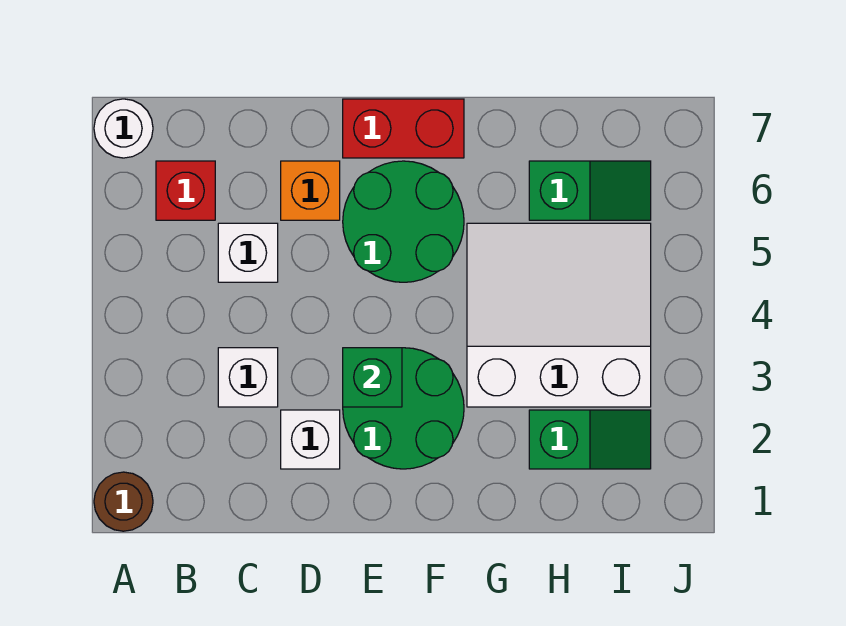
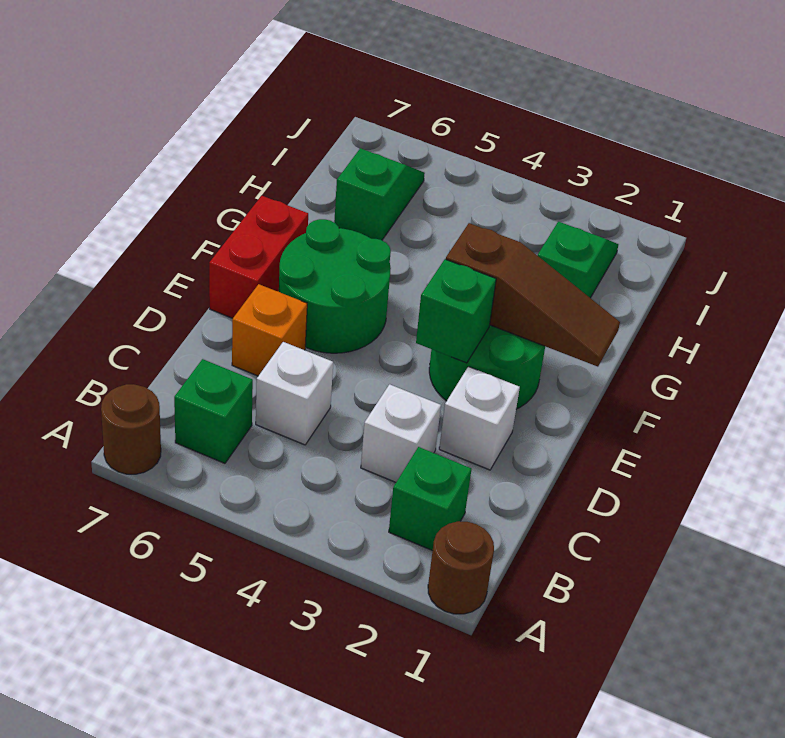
white round brick A7 level 1 -> brown round brick A7 level 1
none -> green brick B2 level 1
red brick B6 level 1 -> green brick B6 level 1
none -> brown slope F1:F3 level 2 top 3
white slope G3:I5 level 1 top 3 -> none

